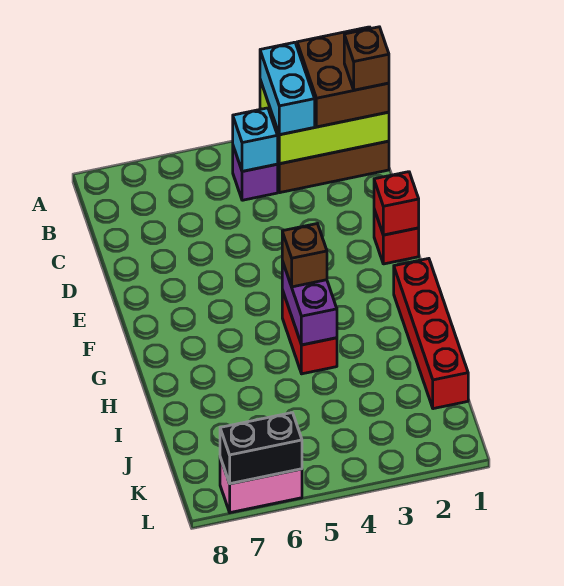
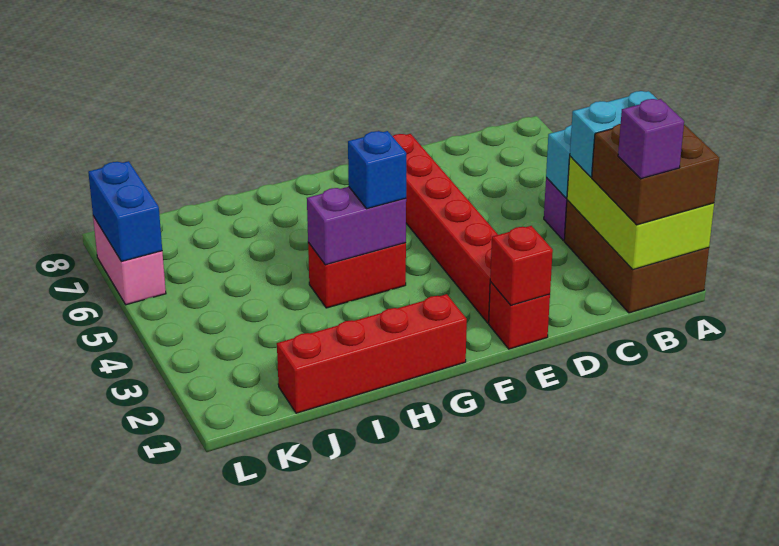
brown brick B1 level 4 -> purple brick B1 level 4
none -> red brick E2:E7 level 1
brown brick G4 level 3 -> blue brick G4 level 3
black brick L6:L7 level 2 -> blue brick L6:L7 level 2

